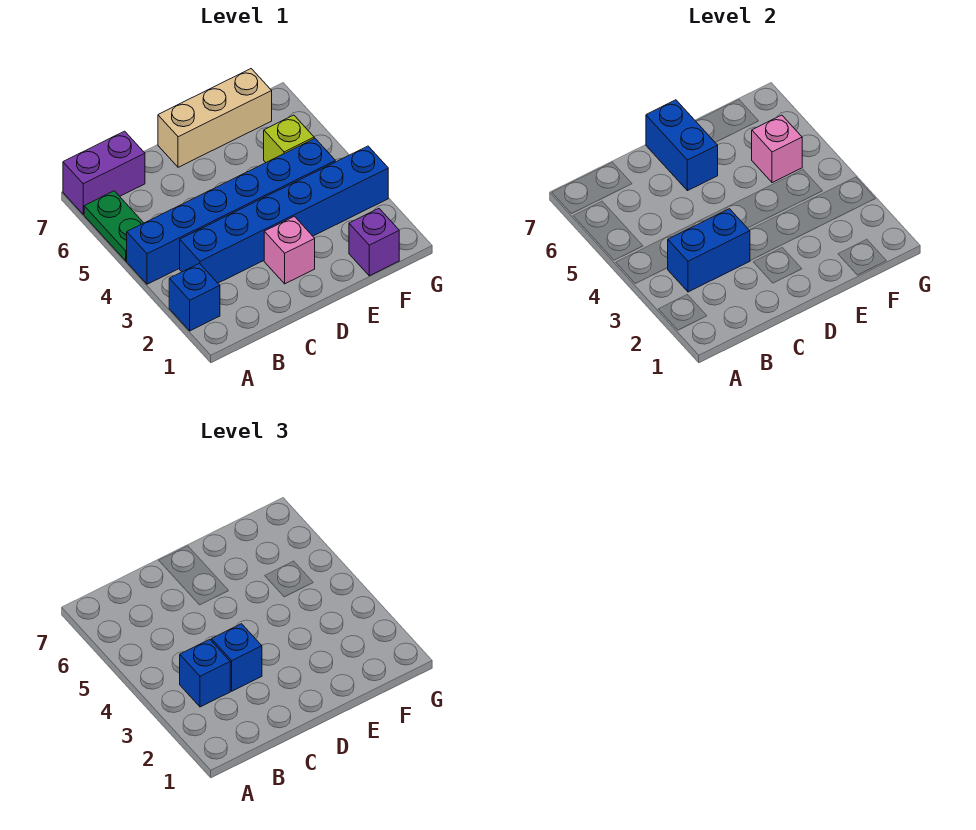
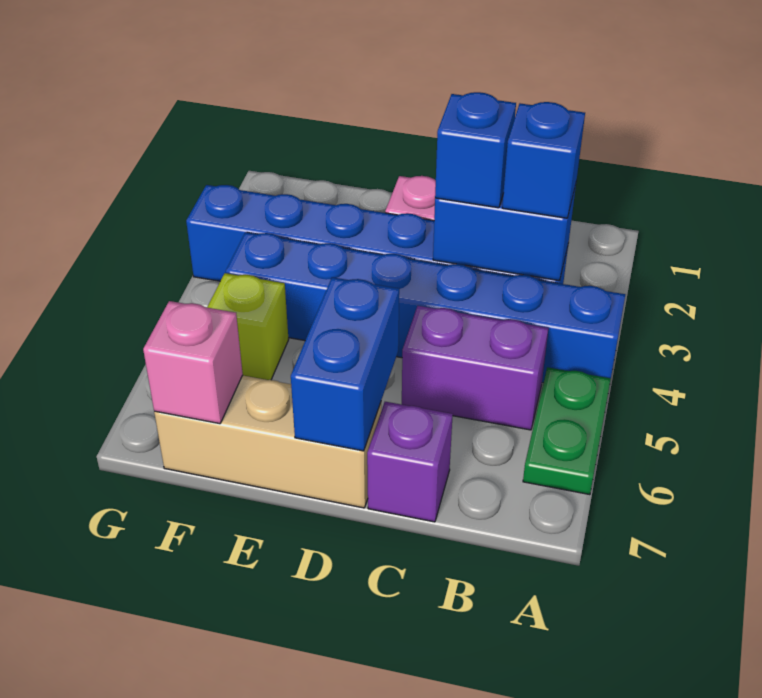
blue brick A2 level 1 -> none
purple brick A7:B7 level 1 -> purple brick B5:C5 level 1
purple brick F1 level 1 -> purple brick C7 level 1
pink brick F5 level 2 -> pink brick F7 level 2

